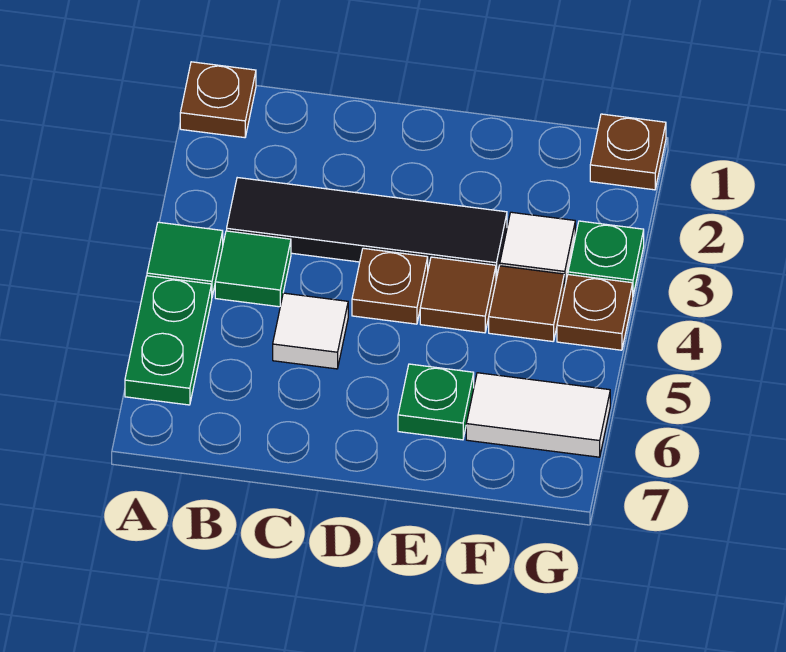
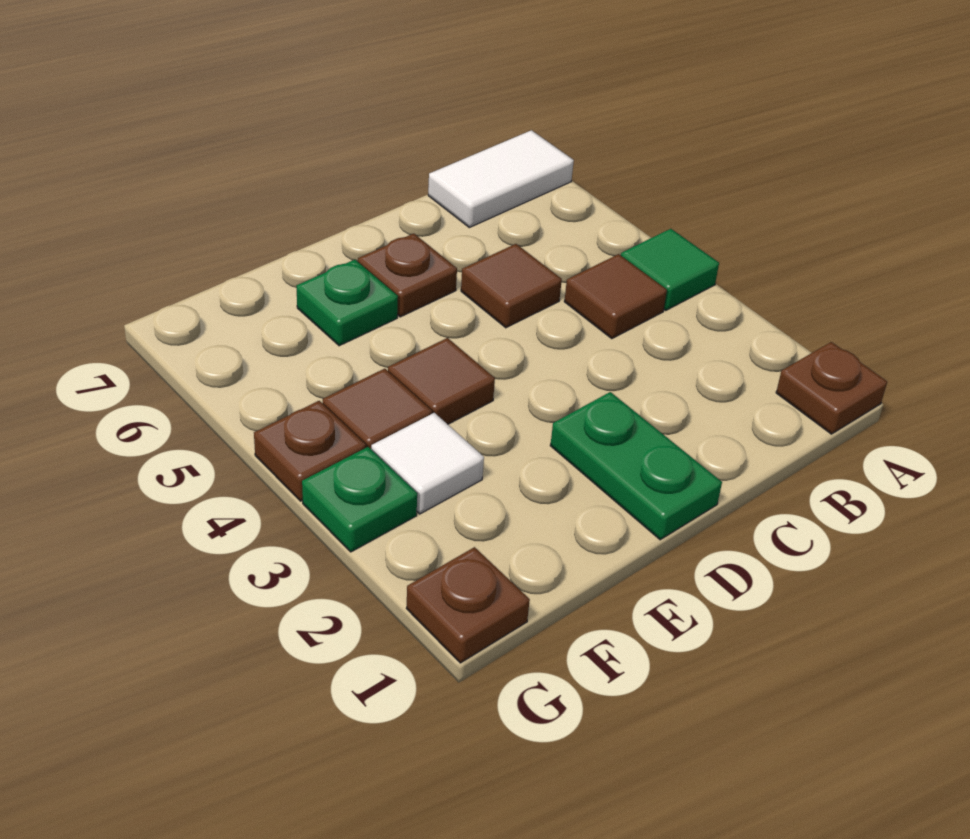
green plate A5:A6 level 1 -> green plate D1:D2 level 1
black tile B3:E3 level 1 -> none
green tile B4 level 1 -> brown tile B4 level 1
white tile C5 level 1 -> brown tile C5 level 1
brown plate D4 level 1 -> brown plate D6 level 1
white tile F6:G6 level 1 -> white tile A7:B7 level 1

